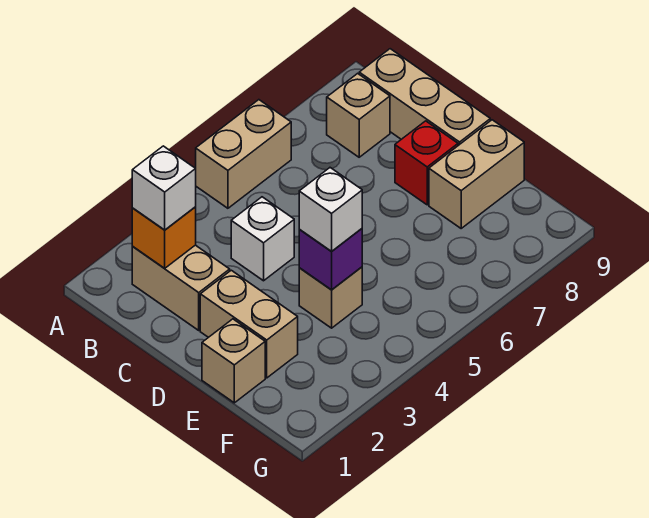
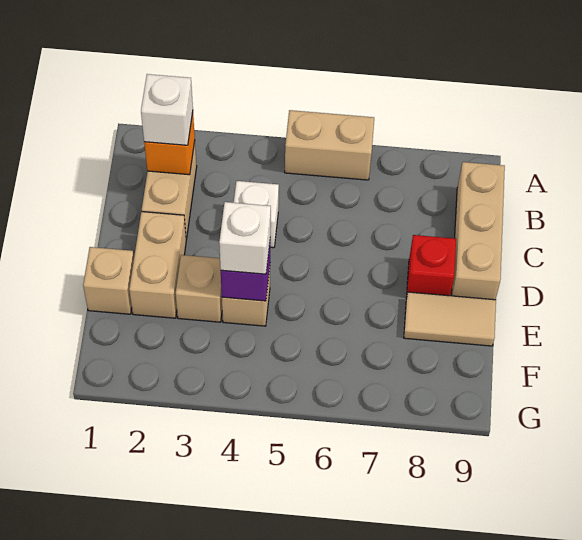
tan brick B8 level 1 -> tan brick E3 level 1
tan brick E8:E9 level 1 -> tan tile E8:E9 level 1

